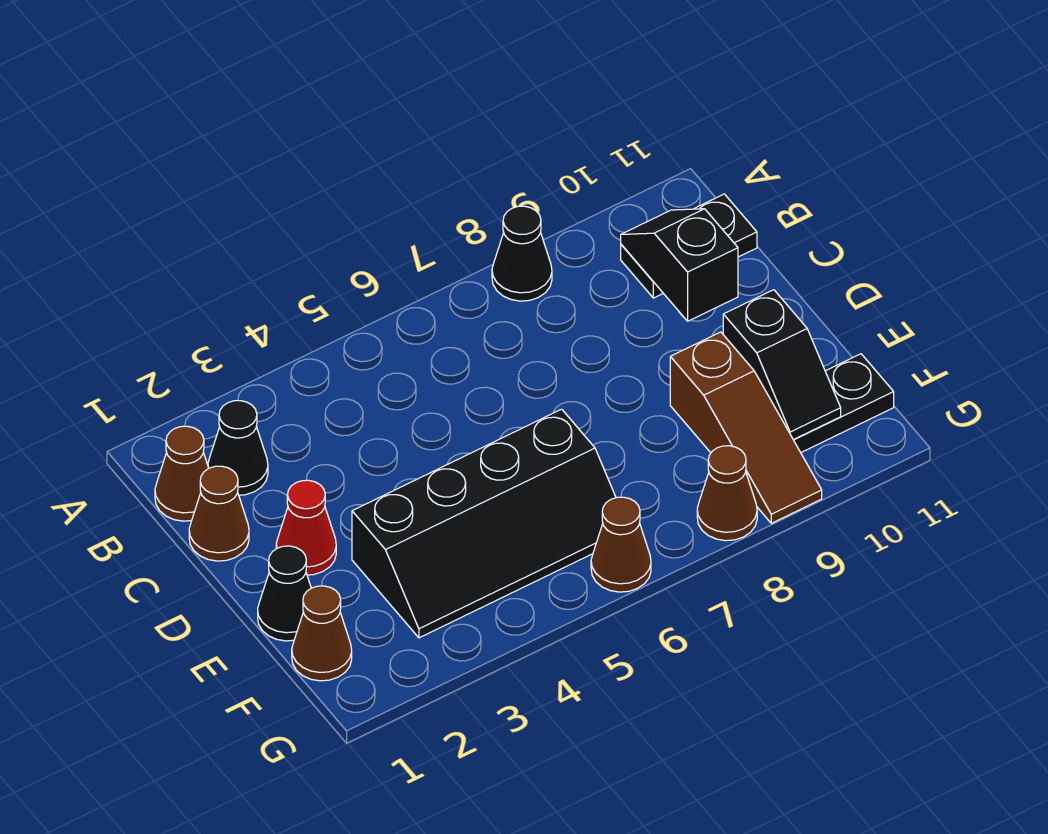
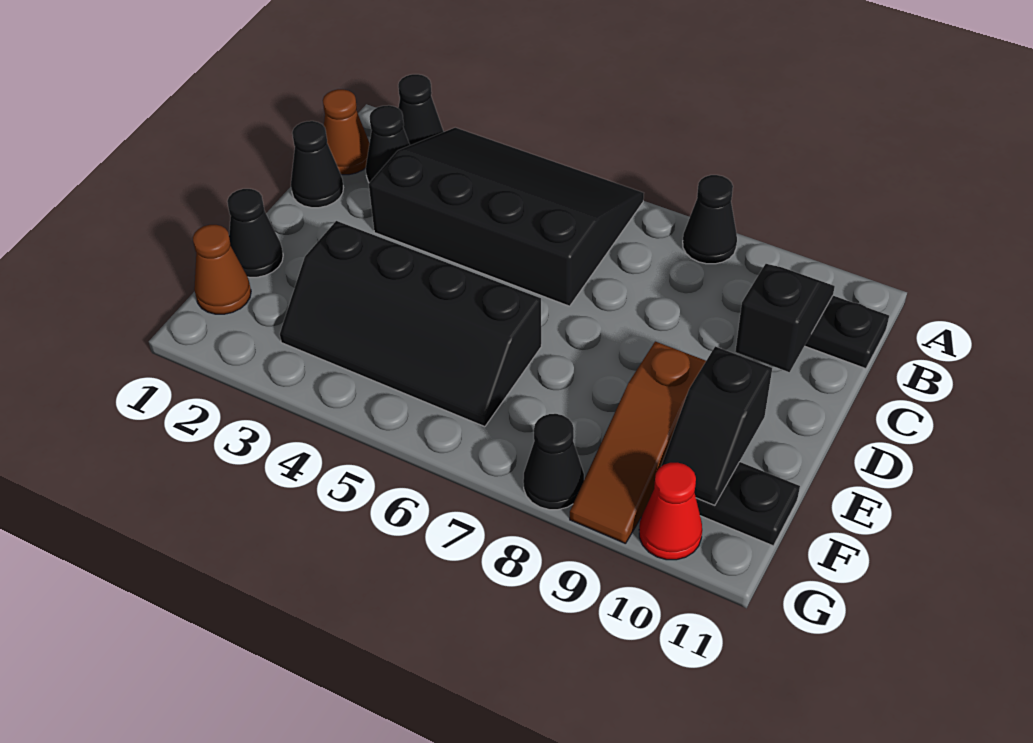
none -> black cone A2 level 1
none -> black slope A3:C6 level 1 top C
brown cone C1 level 1 -> black cone C1 level 1
red cone D2 level 1 -> red cone G10 level 1
brown cone G6 level 1 -> none
brown cone G8 level 1 -> black cone G8 level 1

